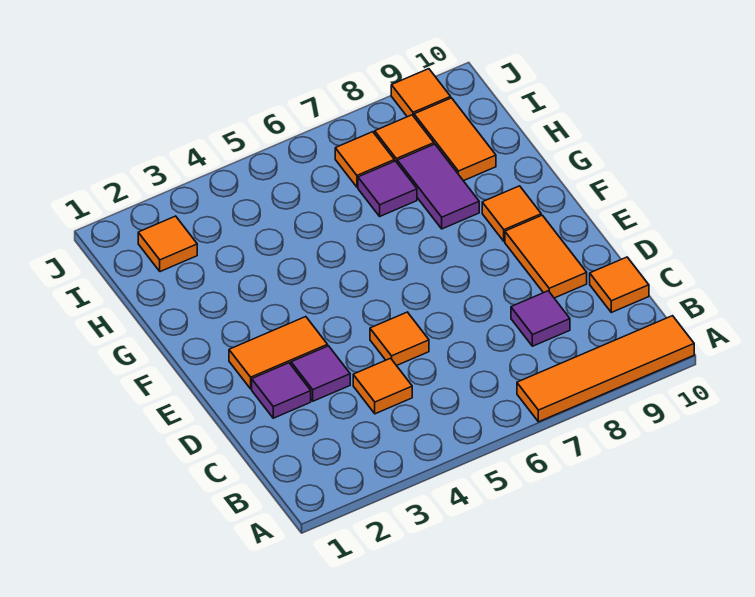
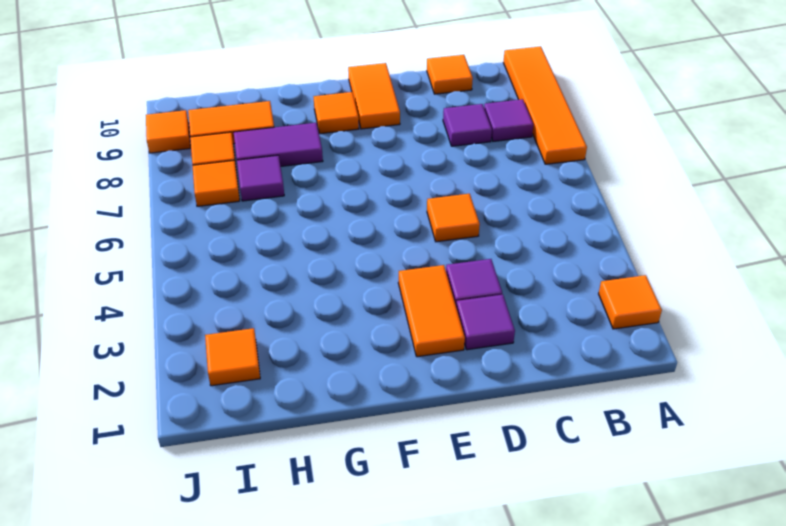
none -> purple tile B8 level 1
orange tile C4 level 1 -> orange tile A2 level 1
orange tile D9:E9 level 1 -> orange tile E9:E10 level 1

